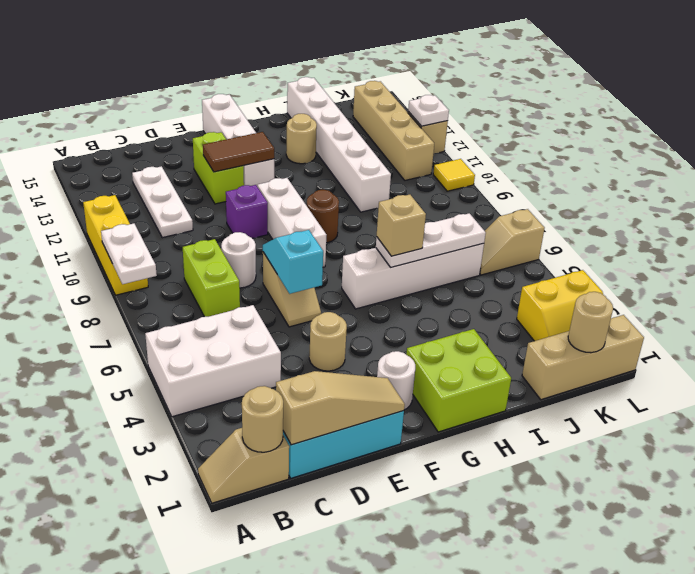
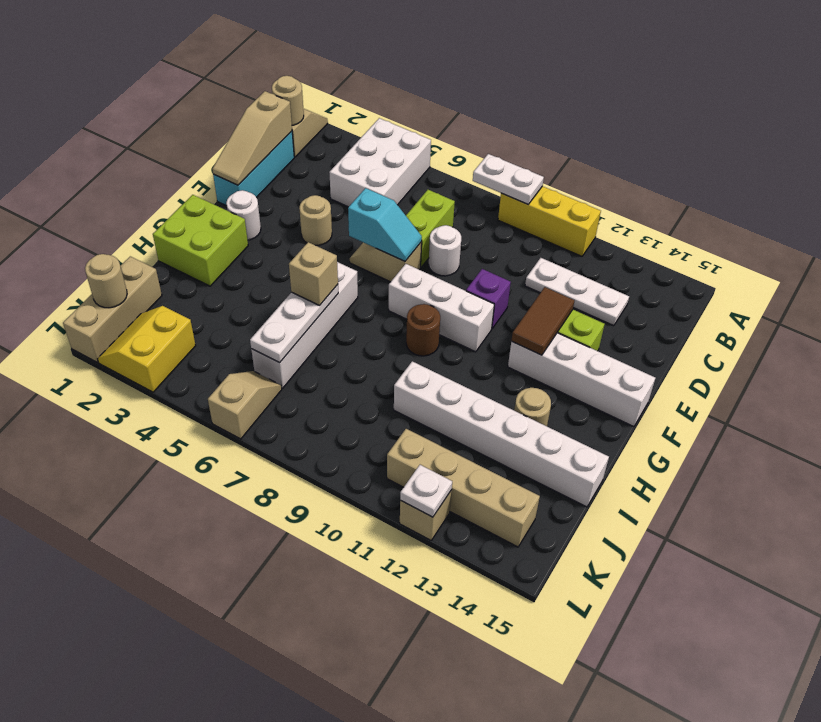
lime brick C7:C8 level 1 -> lime brick C7:D7 level 1
yellow tile L10 level 1 -> none

